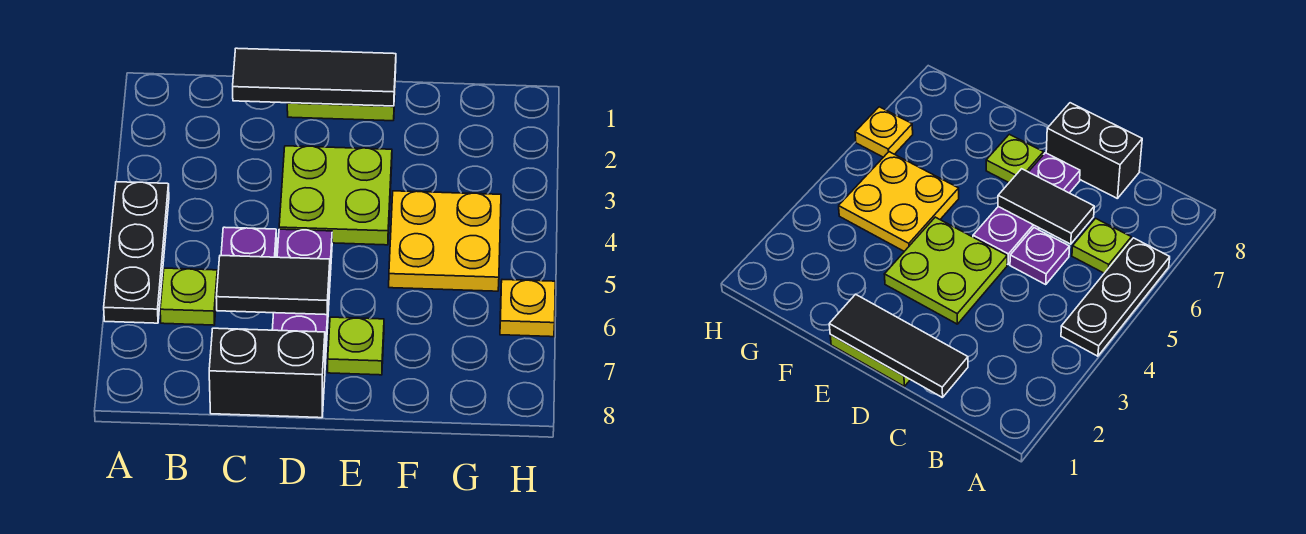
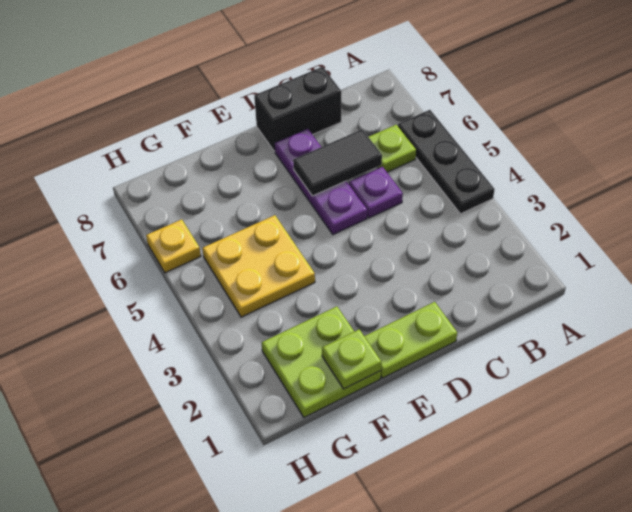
black tile C1:E1 level 2 -> none
lime plate D3:E4 level 1 -> lime plate F1:G2 level 1
lime plate E7 level 1 -> lime plate F1 level 2

